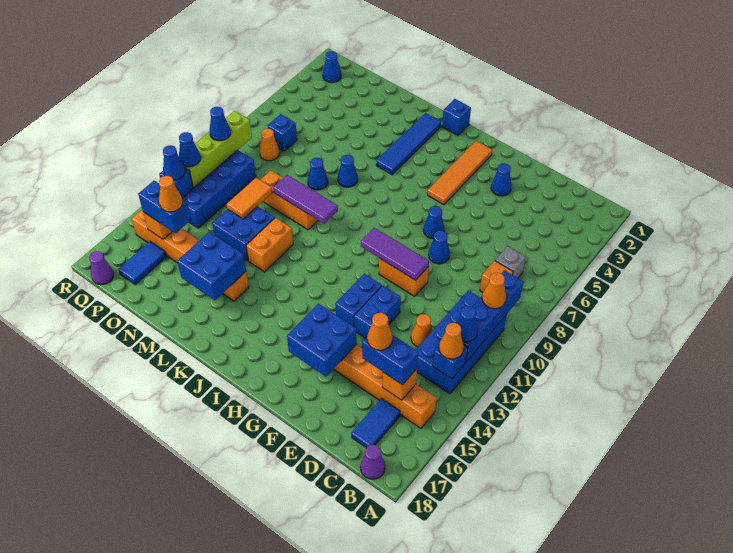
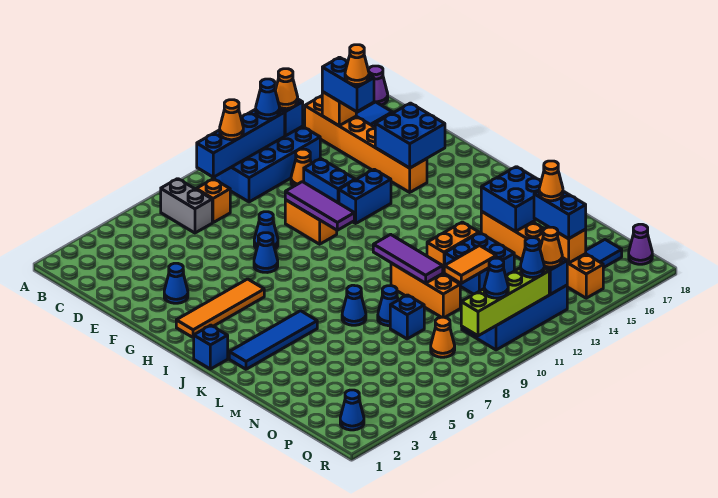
grey brick C7 level 1 -> grey brick B7:C7 level 1
blue brick F12:F13 level 1 -> blue brick E12:F12 level 1
blue brick P7 level 1 -> blue brick N8 level 1
blue cone Q13 level 3 -> orange cone Q13 level 3

